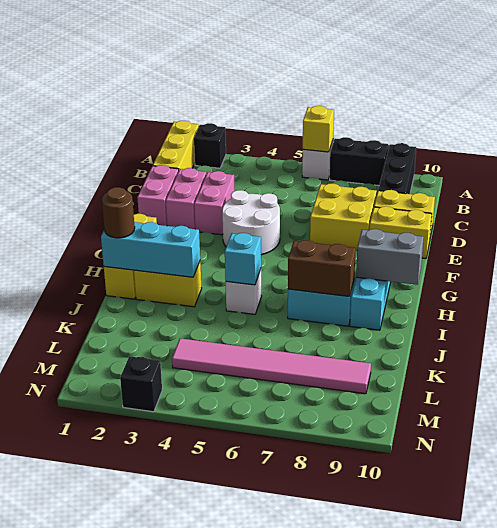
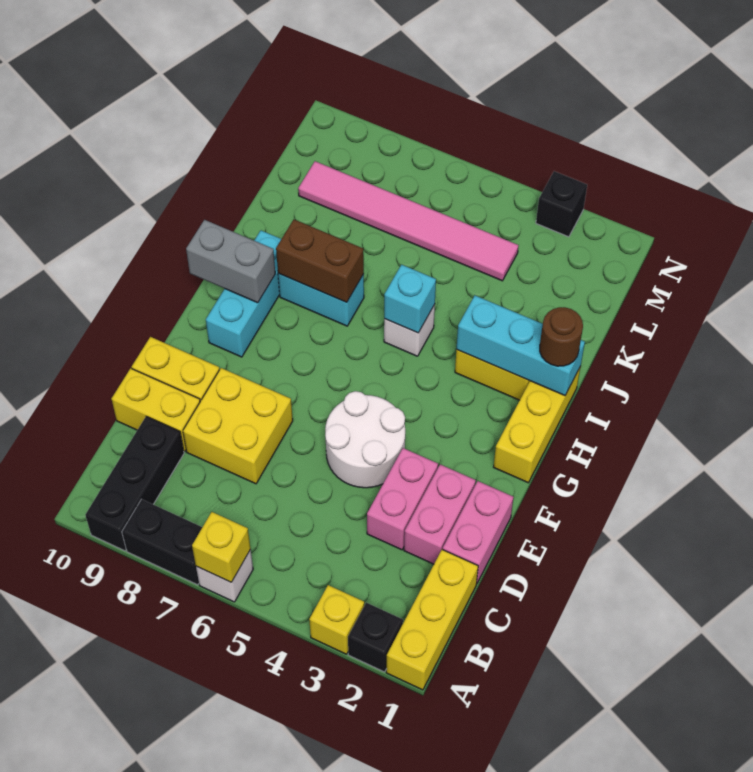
none -> yellow brick A3 level 1

